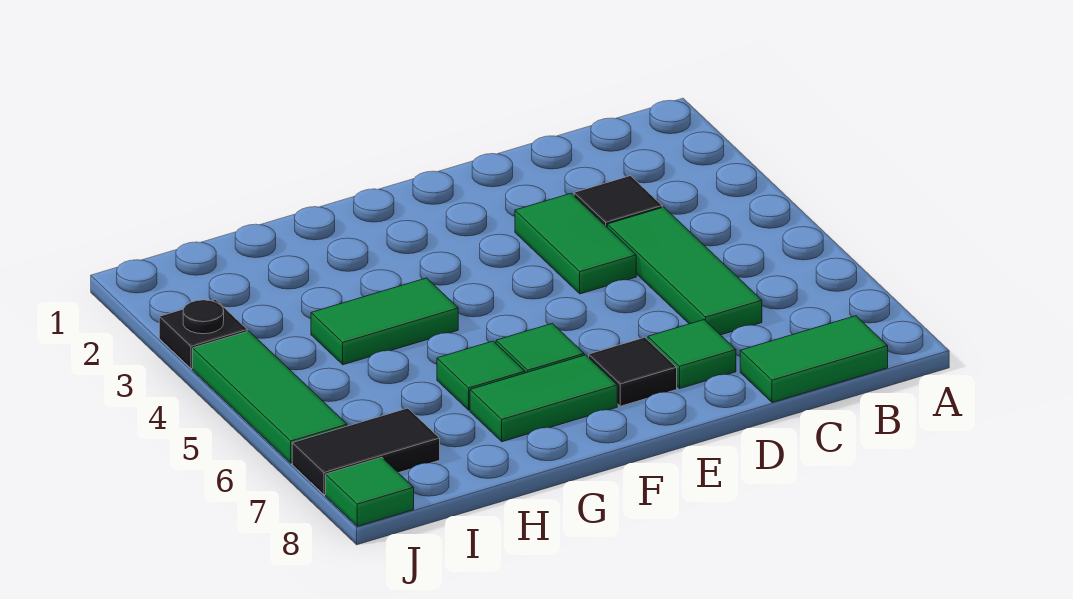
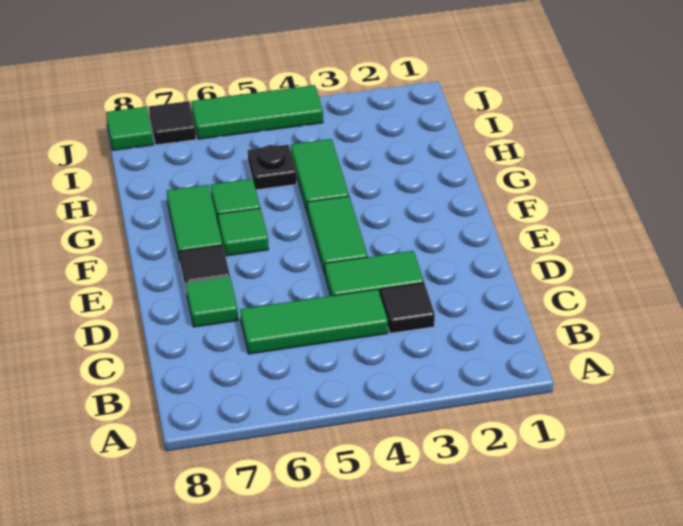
green tile B8:C8 level 1 -> green tile E4:F4 level 1
black tile I7:J7 level 1 -> black tile J7 level 1
black plate J3 level 1 -> black plate H5 level 1

